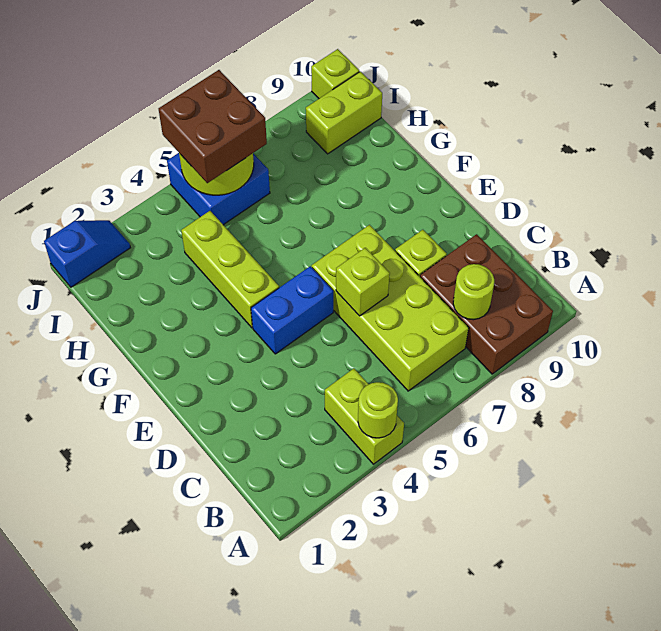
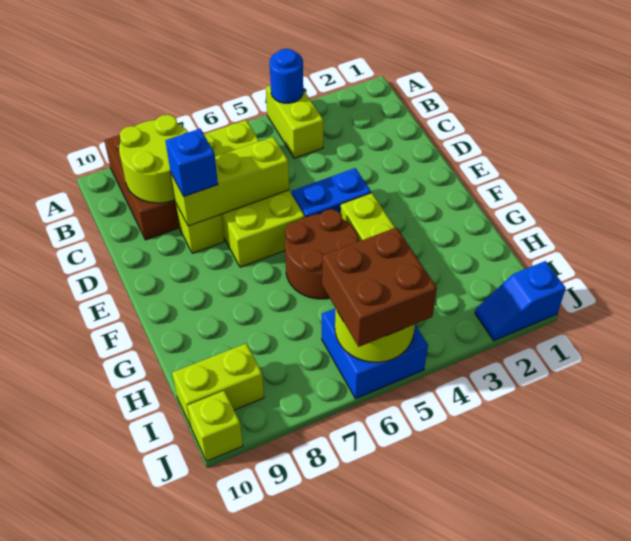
lime round brick A4 level 2 -> blue round brick A4 level 2
lime round brick B8 level 2 -> lime round brick B8:C9 level 2
lime brick D6 level 2 -> lime brick D6:D8 level 2
none -> blue brick D8 level 3
none -> brown round brick F5:G6 level 1

